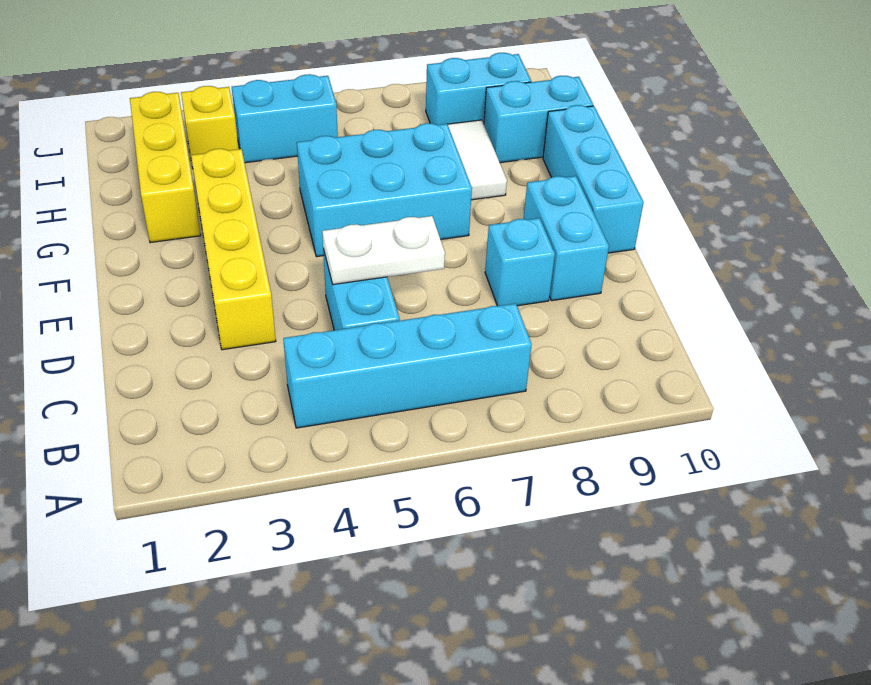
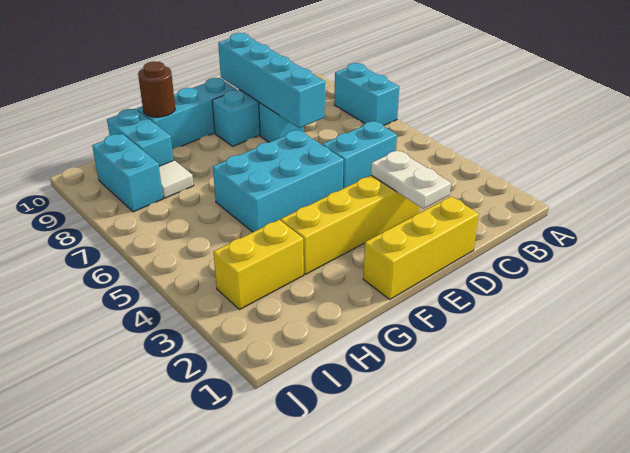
cyan brick B4:B7 level 1 -> cyan brick D7:D10 level 2
white plate D5:D6 level 2 -> white plate D2:D3 level 2
cyan brick F5:G7 level 1 -> cyan brick E5:G6 level 1
yellow brick G2:I2 level 1 -> yellow brick D1:F1 level 1
white tile G8:H8 level 1 -> white tile H8 level 1
none -> brown round brick G10 level 2
yellow brick I3 level 1 -> yellow brick H3:I3 level 1
cyan brick I4:I5 level 1 -> cyan brick A7:A8 level 1

